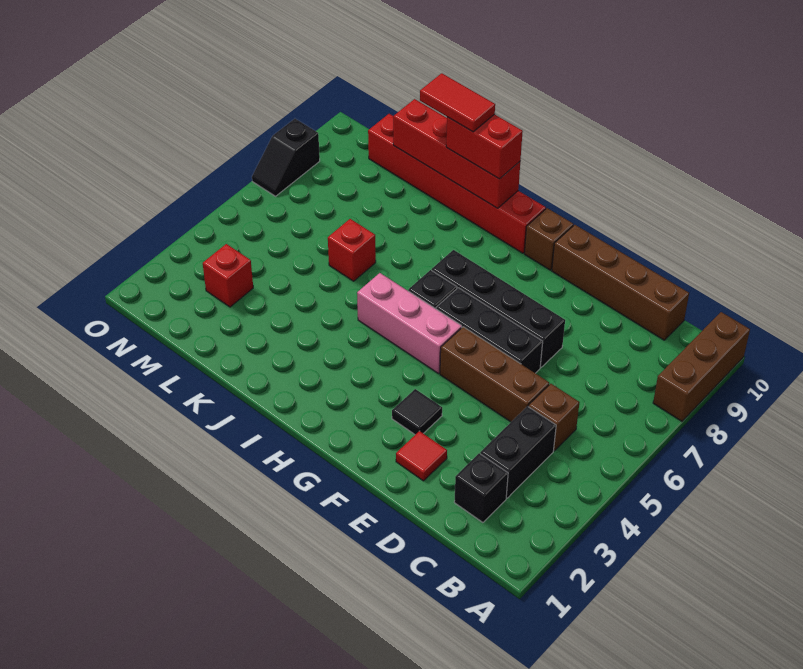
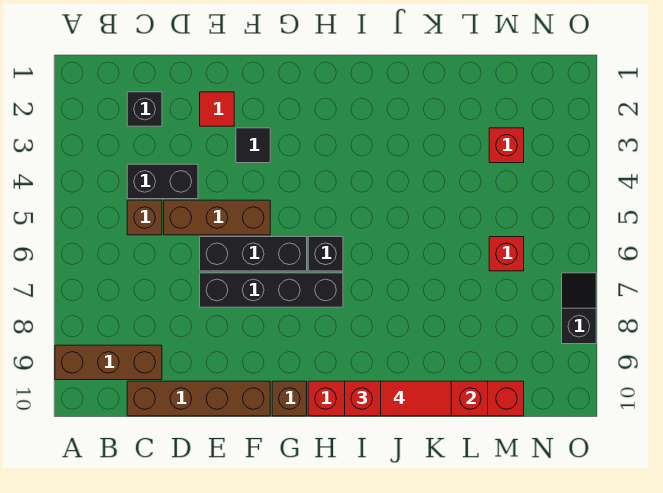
brown brick A8:A10 level 1 -> brown brick A9:C9 level 1
black brick C3:C4 level 1 -> black brick C4:D4 level 1
pink brick G5:I5 level 1 -> none
red brick K6 level 1 -> red brick M6 level 1

